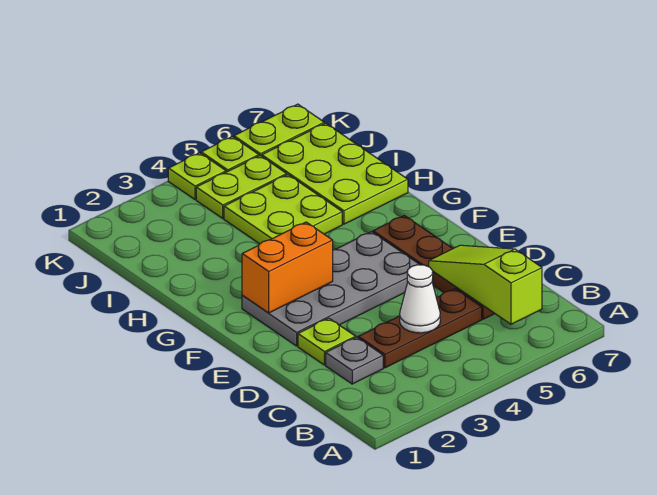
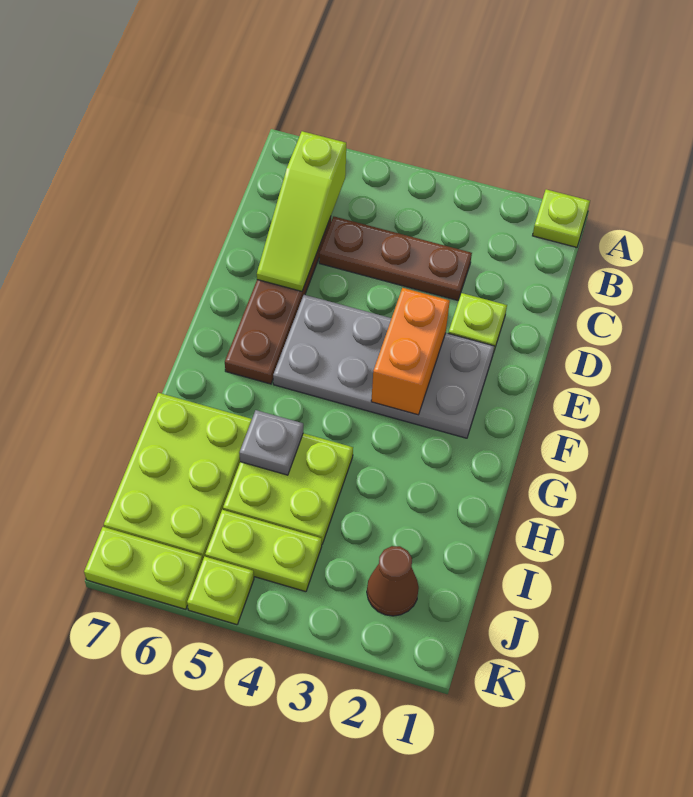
grey plate C2 level 1 -> grey plate H5 level 2
white cone C4 level 2 -> none
orange brick F2:F3 level 2 -> orange brick E3:F3 level 2
none -> brown cone J2 level 1
lime plate K4 level 1 -> lime plate A1 level 1

